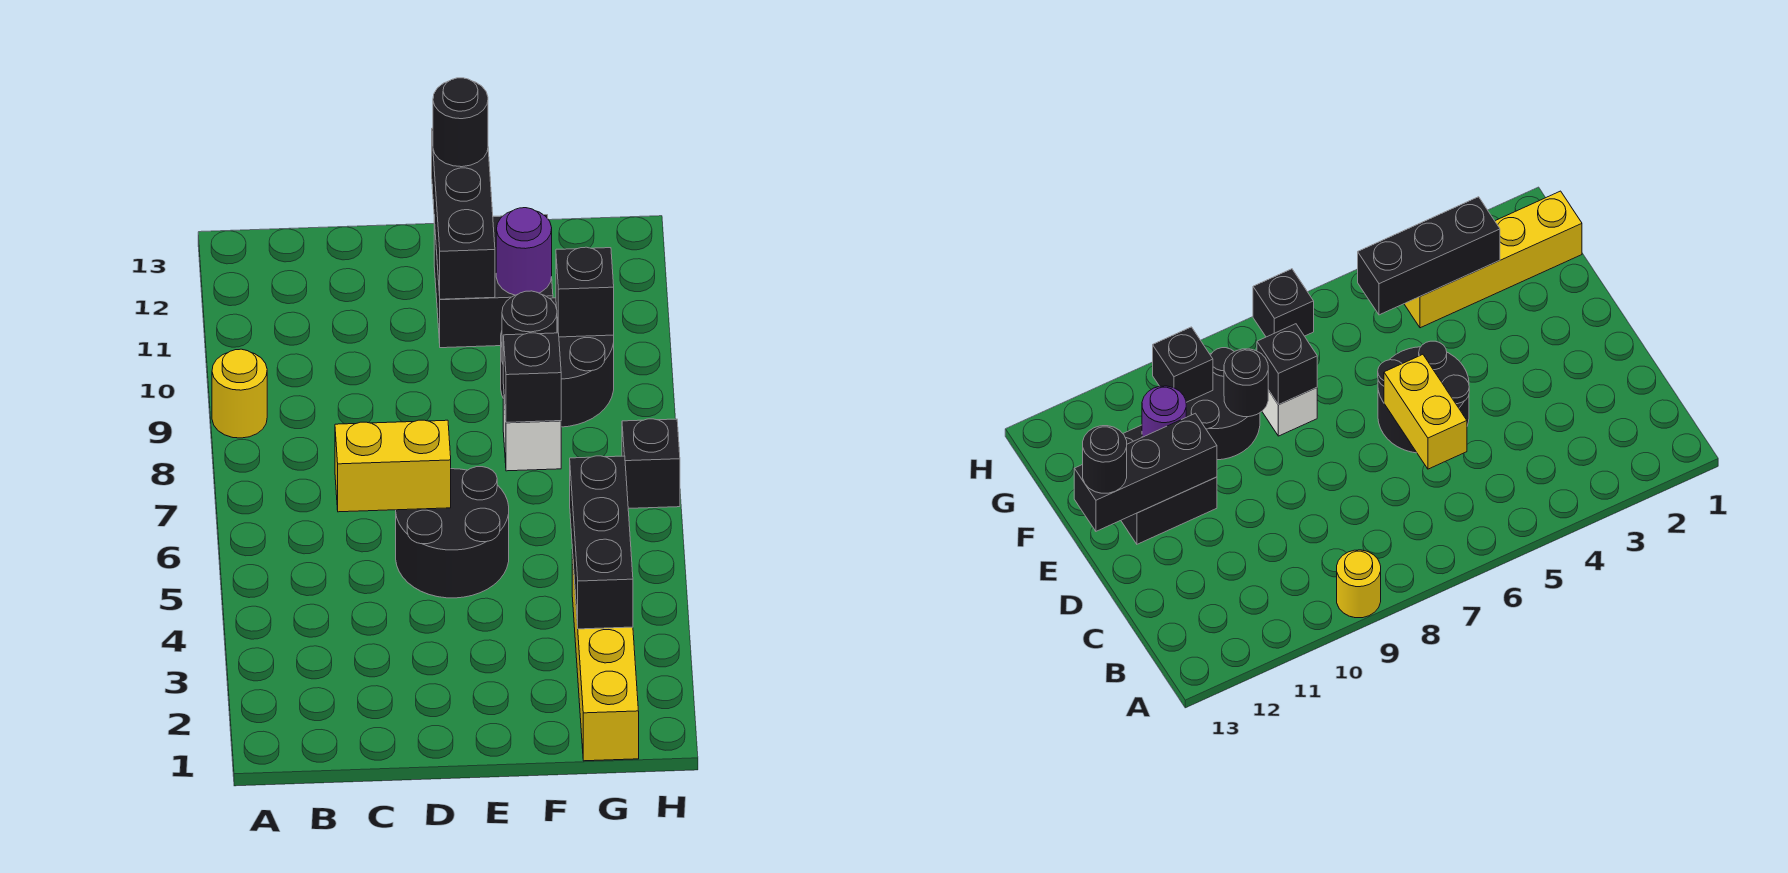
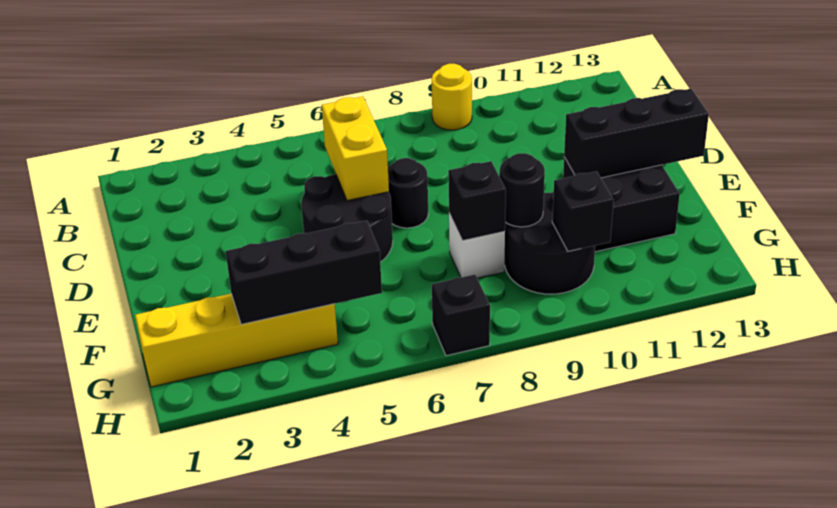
black round brick E13 level 3 -> black round brick D7 level 1
purple round brick F11 level 2 -> none

